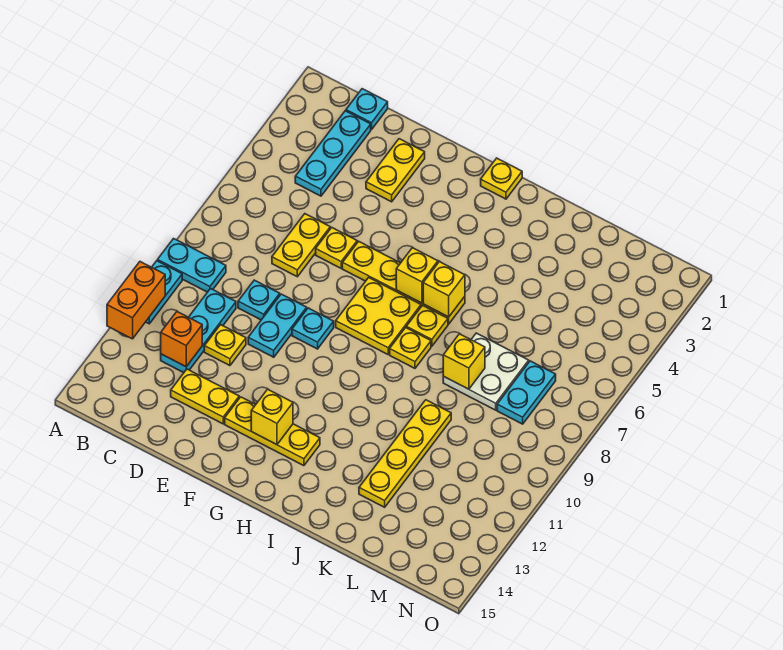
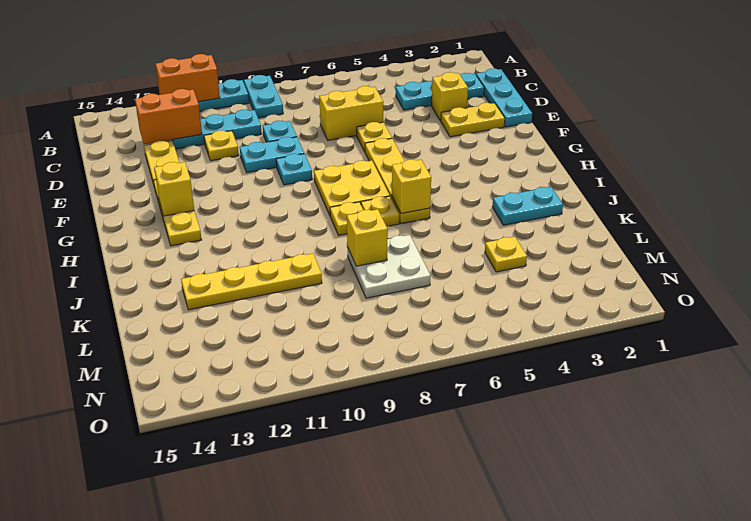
cyan plate C1 level 1 -> cyan plate C1:E1 level 1
orange brick C12 level 2 -> orange brick C12:C13 level 2
yellow plate D6:D7 level 1 -> yellow brick D6:D7 level 1
yellow plate H1 level 1 -> yellow plate L4 level 1
yellow brick H6 level 2 -> yellow brick D3 level 1
cyan plate M7:M8 level 1 -> cyan plate J2:J3 level 1

